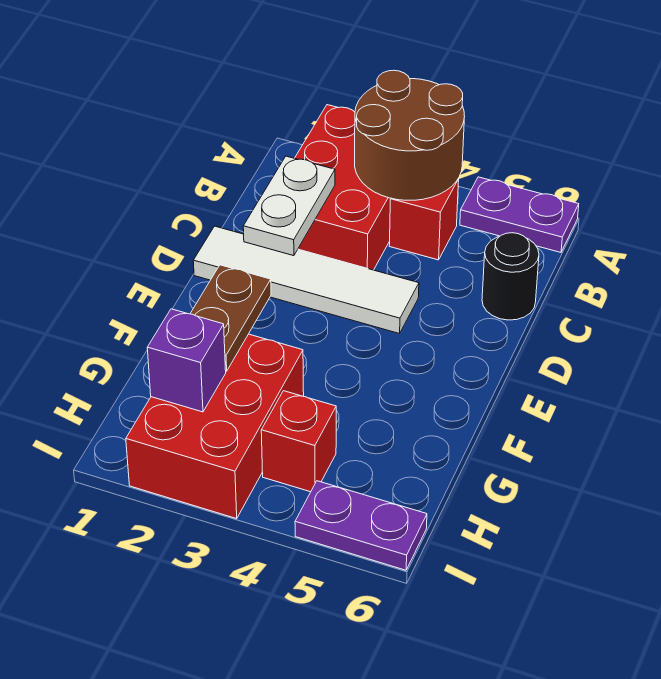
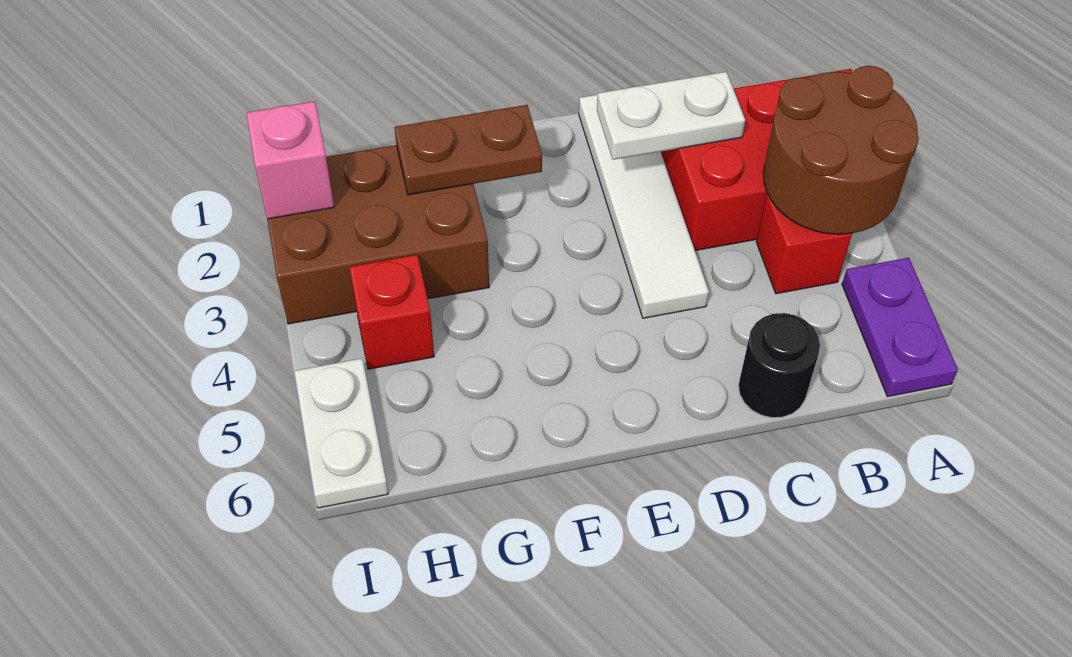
red brick G2:I3 level 1 -> brown brick G2:I3 level 1
purple brick H2 level 2 -> none
none -> pink brick I2 level 2
purple plate I5:I6 level 1 -> white plate I5:I6 level 1

